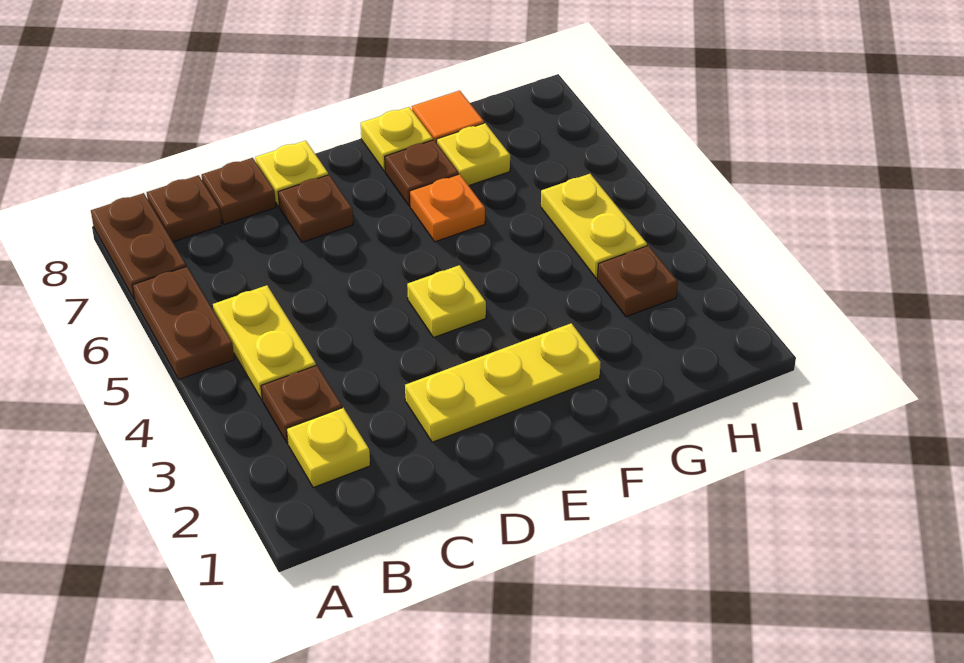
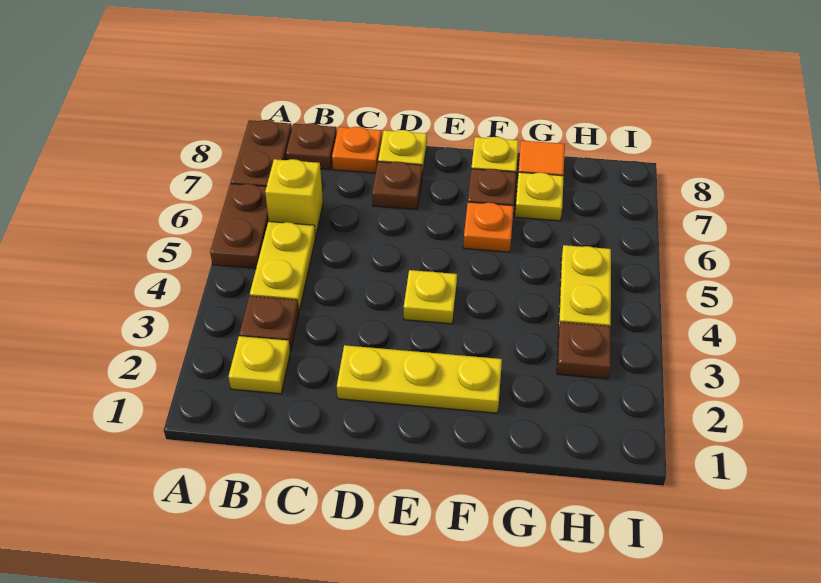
none -> yellow brick B6 level 1
brown plate C8 level 1 -> orange plate C8 level 1

